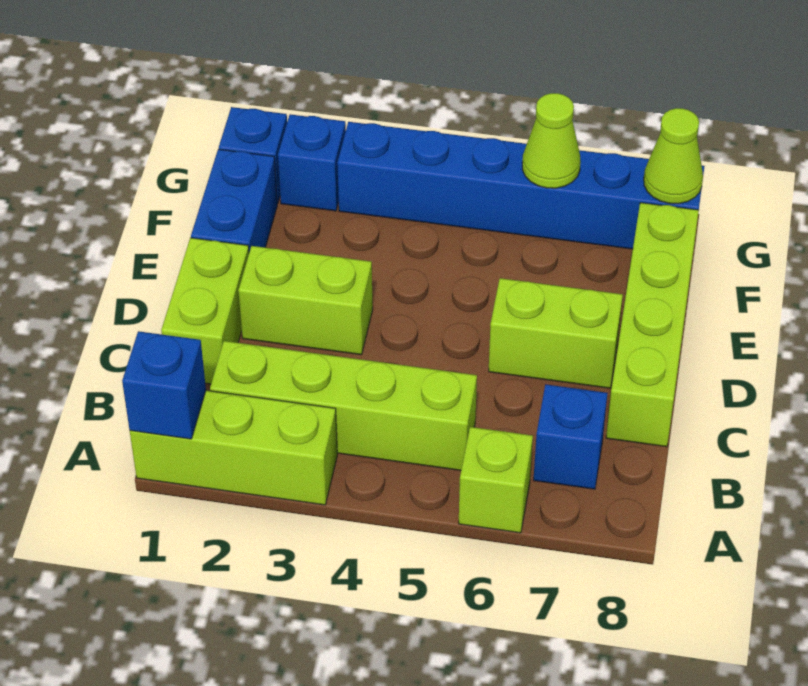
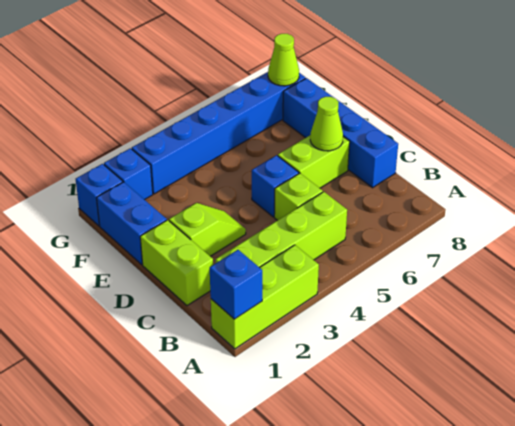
lime brick A6 level 1 -> lime brick C5 level 1
blue brick B7 level 1 -> blue brick D5 level 1
lime brick C8:F8 level 1 -> blue brick C8:F8 level 1
lime brick D2:D3 level 1 -> lime slope D2:D3 level 1 top 2
lime cone G6 level 2 -> lime cone D7 level 2

